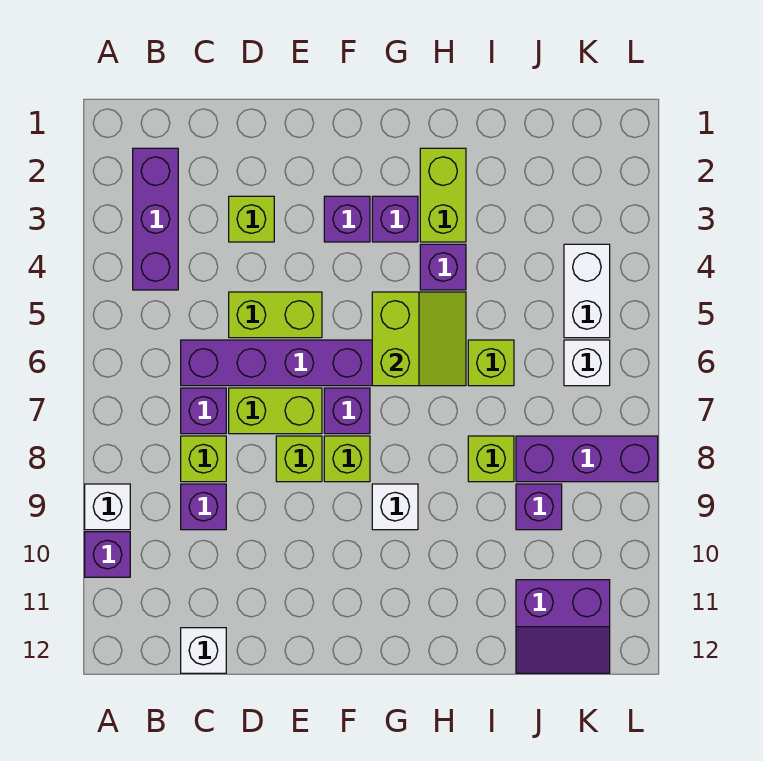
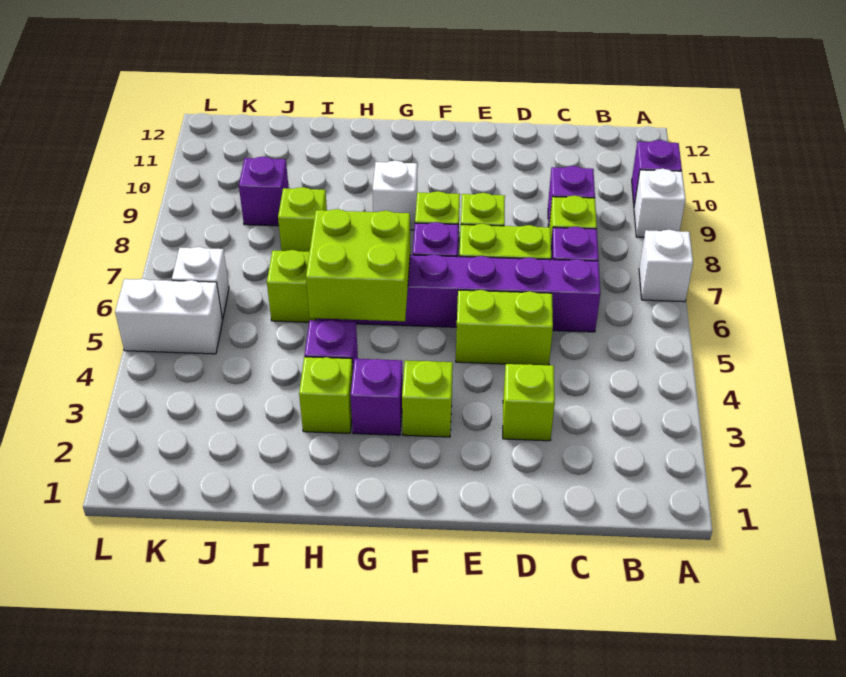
purple brick B2:B4 level 1 -> none
white brick C12 level 1 -> white brick A7 level 1
purple brick F3 level 1 -> lime brick F3 level 1
lime slope G5:H6 level 2 top G -> lime brick G5:H6 level 2
lime brick H2:H3 level 1 -> lime brick H3 level 1
purple brick J8:L8 level 1 -> none
purple slope J11:K12 level 1 top 11 -> none
white brick K4:K5 level 1 -> white brick K5:L5 level 1

